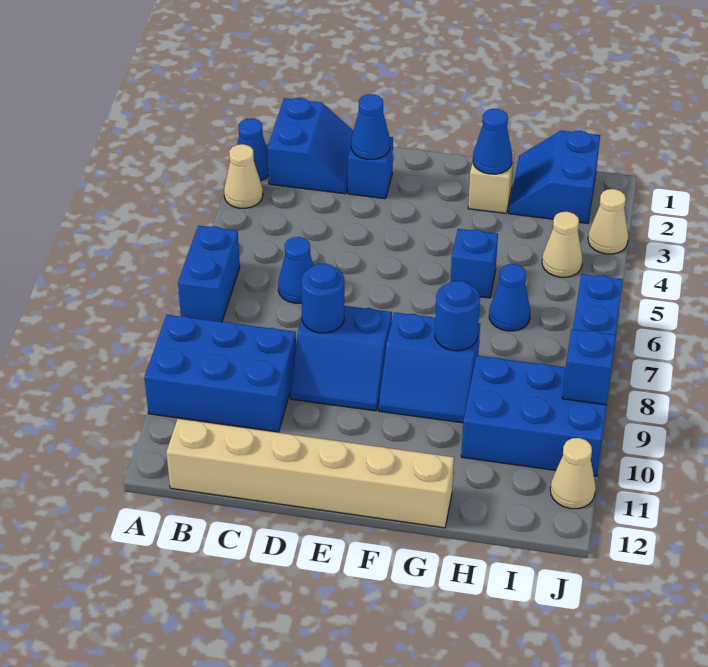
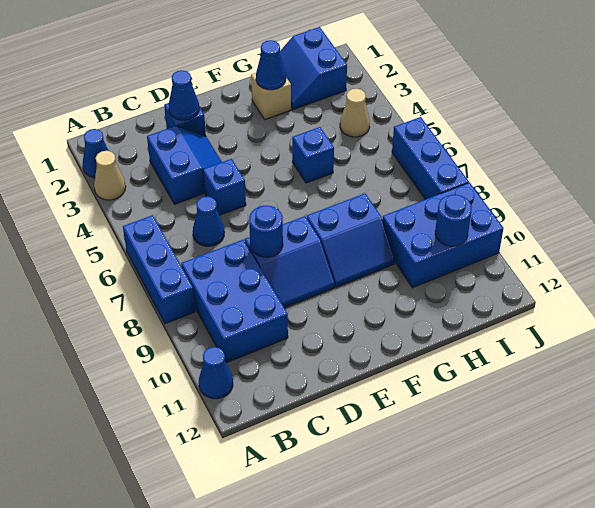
blue brick A6:A7 level 1 -> blue brick A6:A8 level 1
blue brick A9:C10 level 1 -> blue brick B8:C10 level 1
blue slope B1:C2 level 1 top B -> blue slope C3:D4 level 1 top C
tan brick B12:G12 level 1 -> none
blue round brick G8 level 2 -> blue round brick I10 level 2
blue cone H6 level 1 -> blue cone A11 level 1
tan cone J3 level 1 -> none
blue brick J9 level 2 -> blue brick D5 level 1
tan cone J11 level 1 -> none

